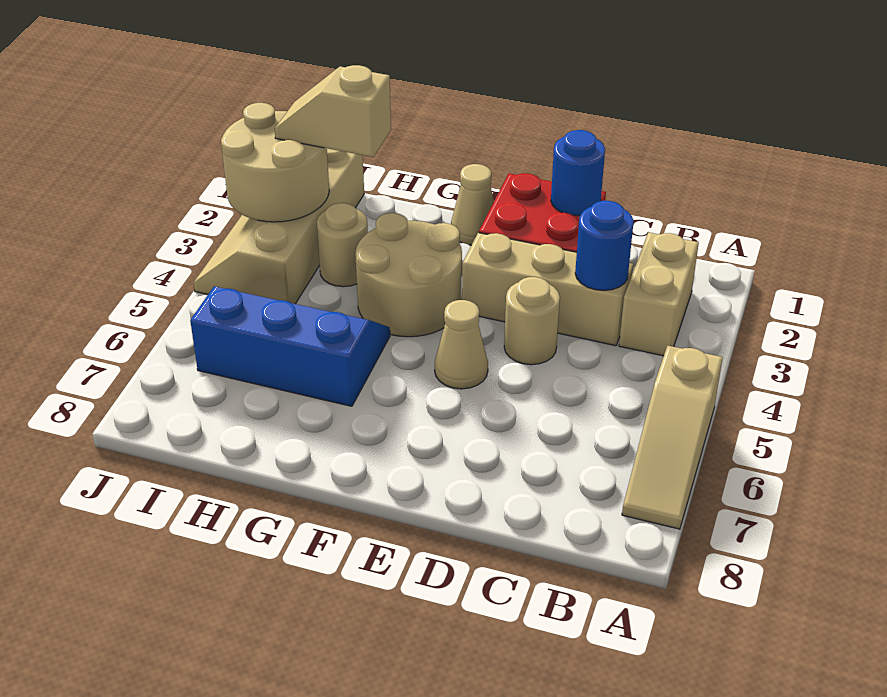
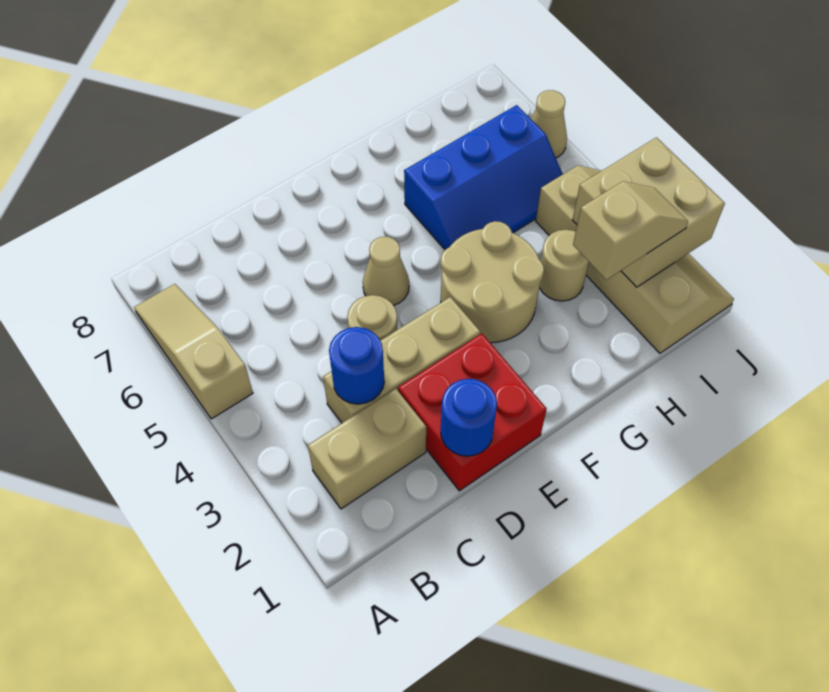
tan brick B2:B3 level 1 -> tan brick B2:C2 level 1
tan cone F1 level 1 -> tan cone J6 level 1
tan round brick I2:J3 level 2 -> tan brick I2:J3 level 2

